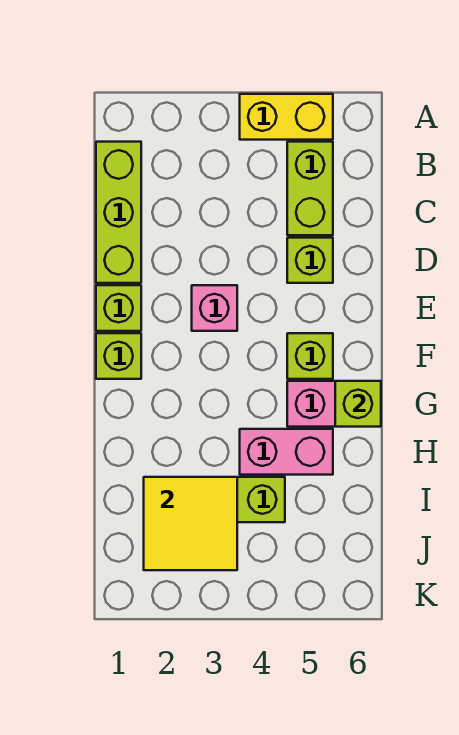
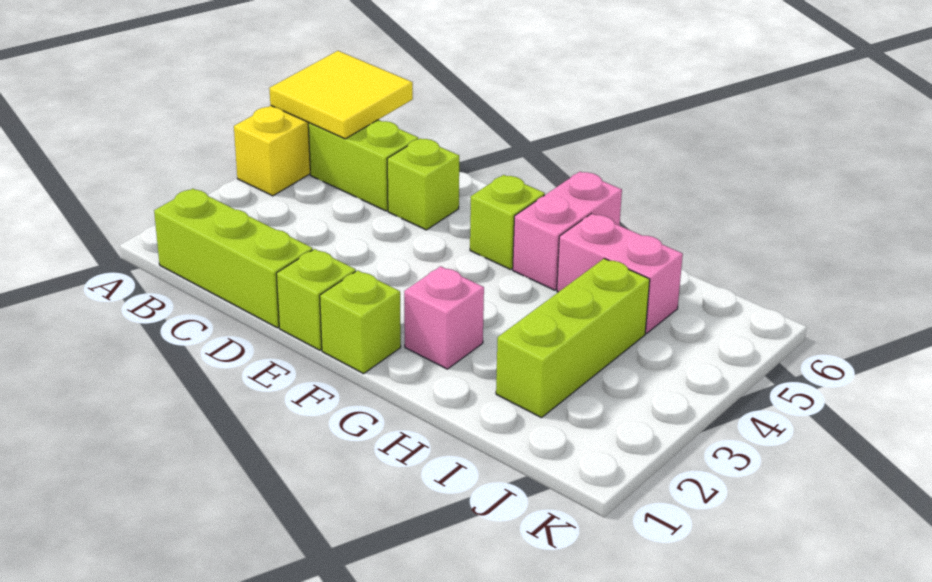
pink brick E3 level 1 -> pink brick G2 level 1
lime brick G6 level 2 -> none
pink brick H4:H5 level 1 -> pink brick H5:I5 level 1
yellow tile I2:J3 level 2 -> yellow tile A5:B6 level 2

